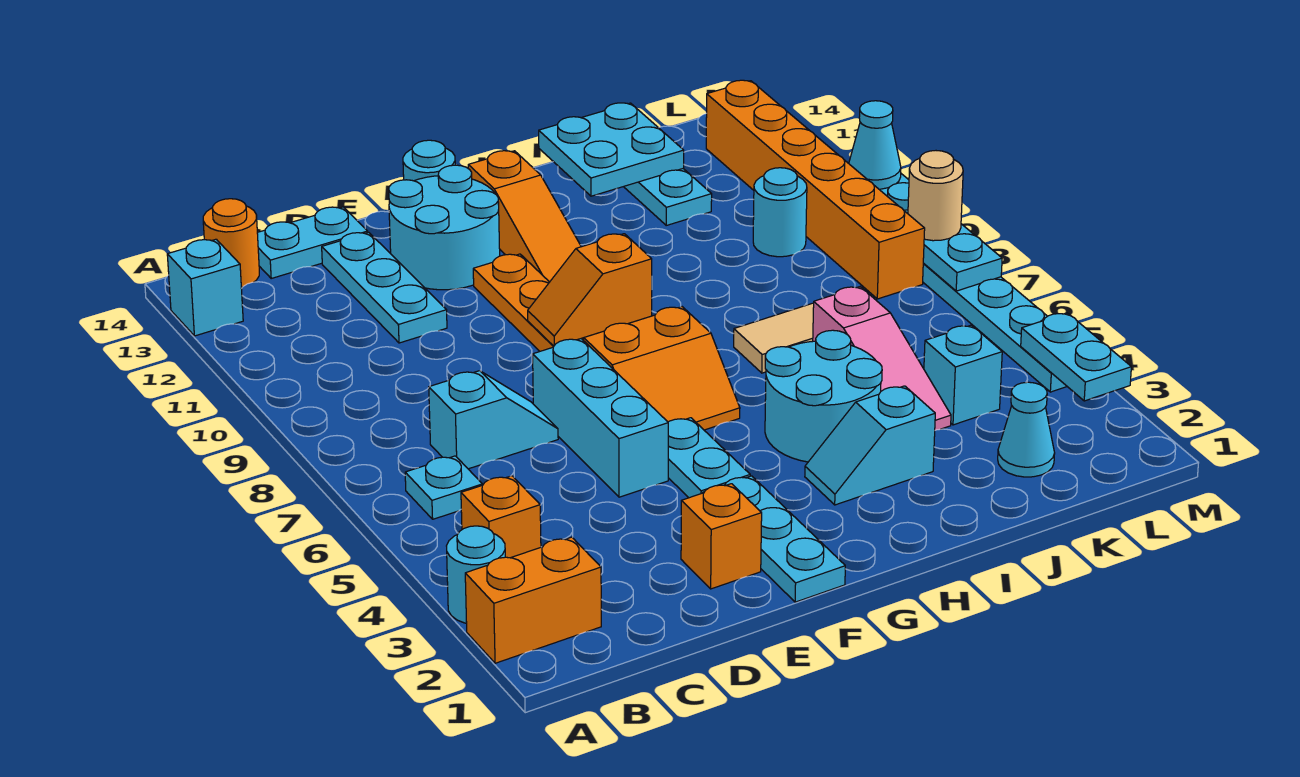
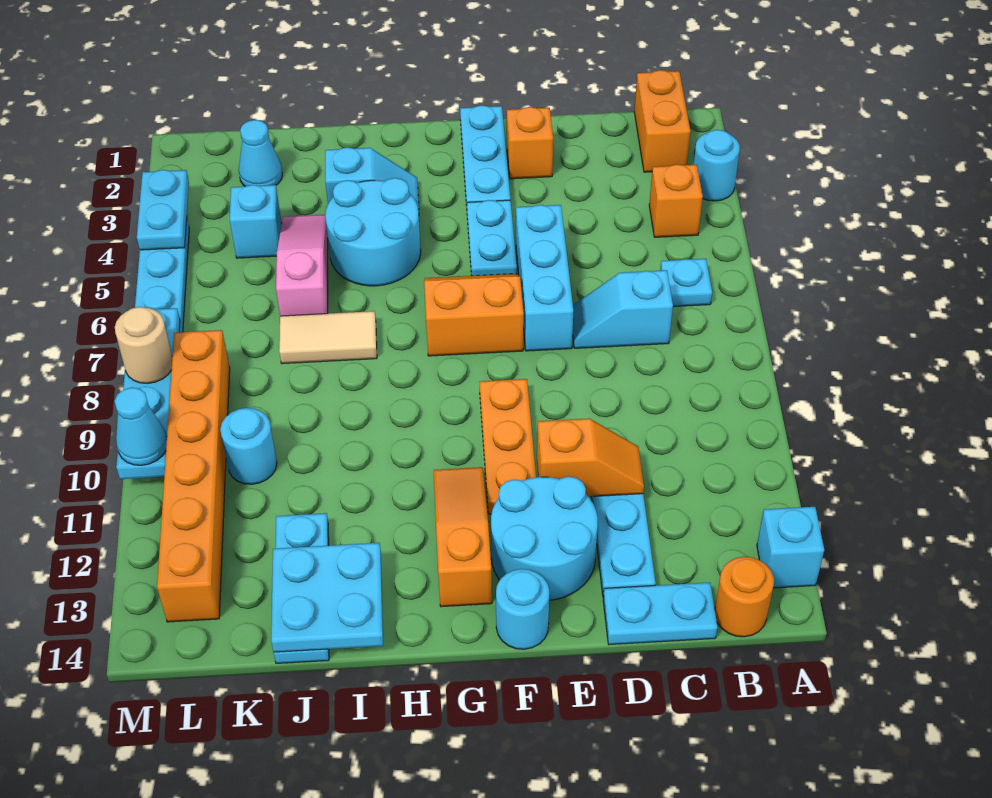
orange brick A2:B2 level 1 -> orange brick B1:B2 level 1
orange slope F9:G9 level 2 top G -> orange slope D11:E11 level 2 top E

